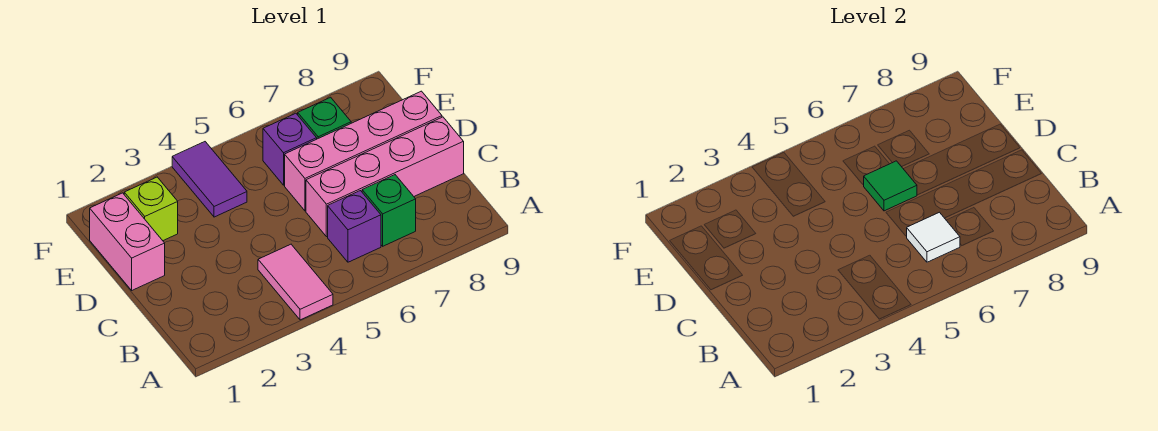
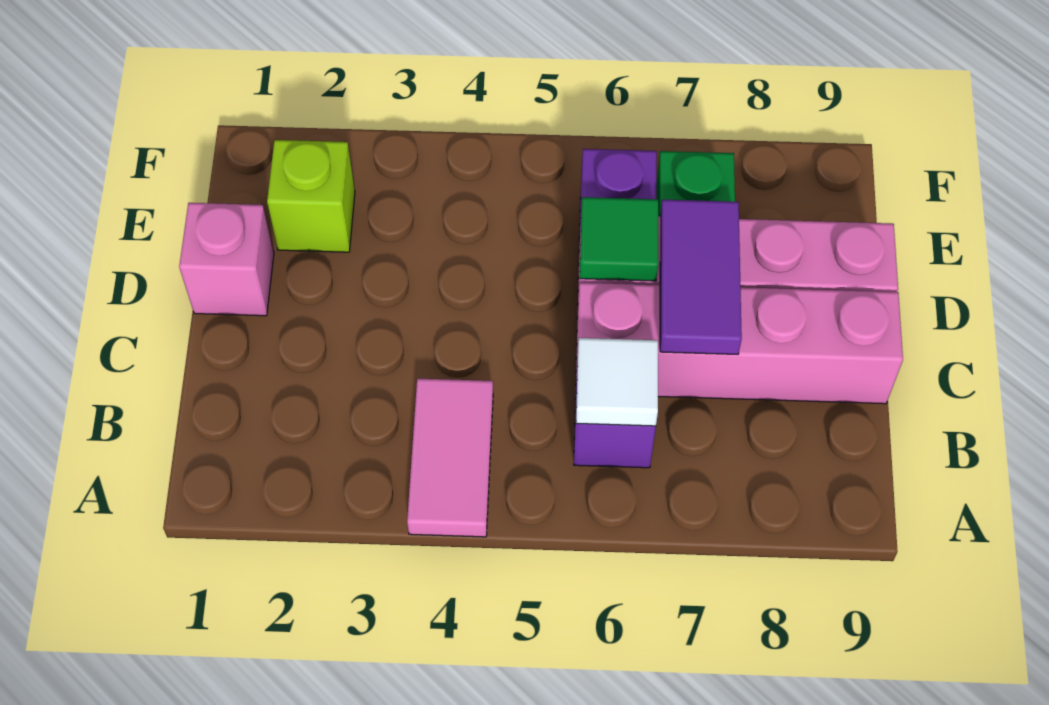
green brick B7 level 1 -> none
pink brick D1:E1 level 1 -> pink brick D1 level 1
purple tile E4:F4 level 1 -> purple tile C7:D7 level 2

